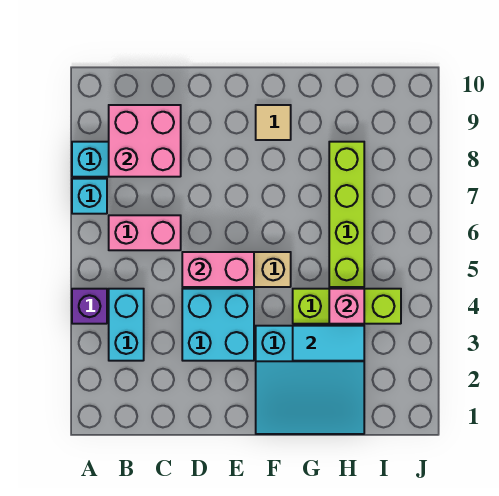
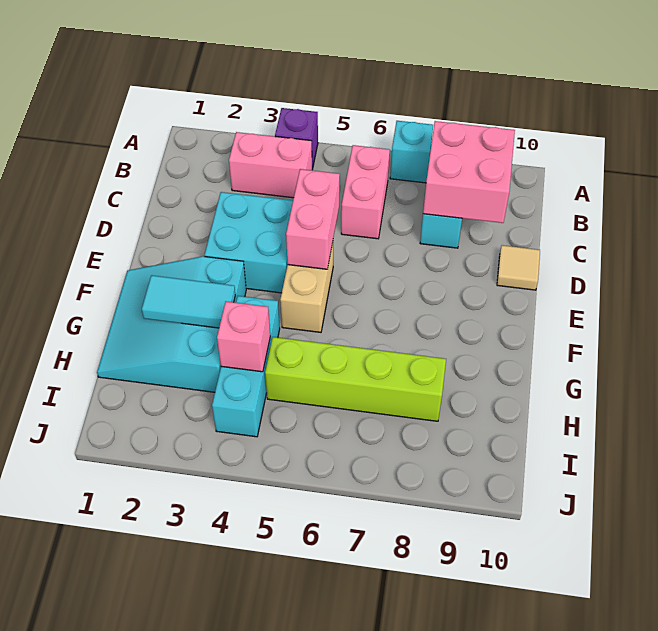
cyan brick B3:B4 level 1 -> pink brick B3:B4 level 1
tan tile F9 level 1 -> tan tile D10 level 1
cyan tile G3:H3 level 2 -> cyan tile G2:G3 level 2
lime brick G4:I4 level 1 -> cyan brick G4:I4 level 1

